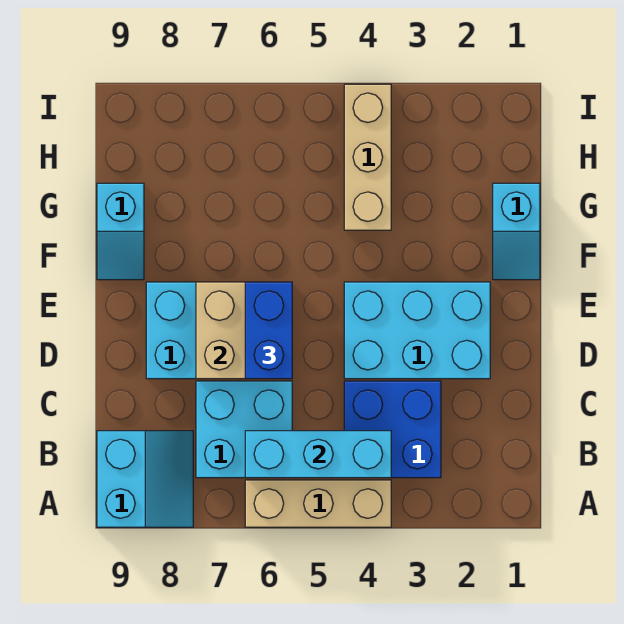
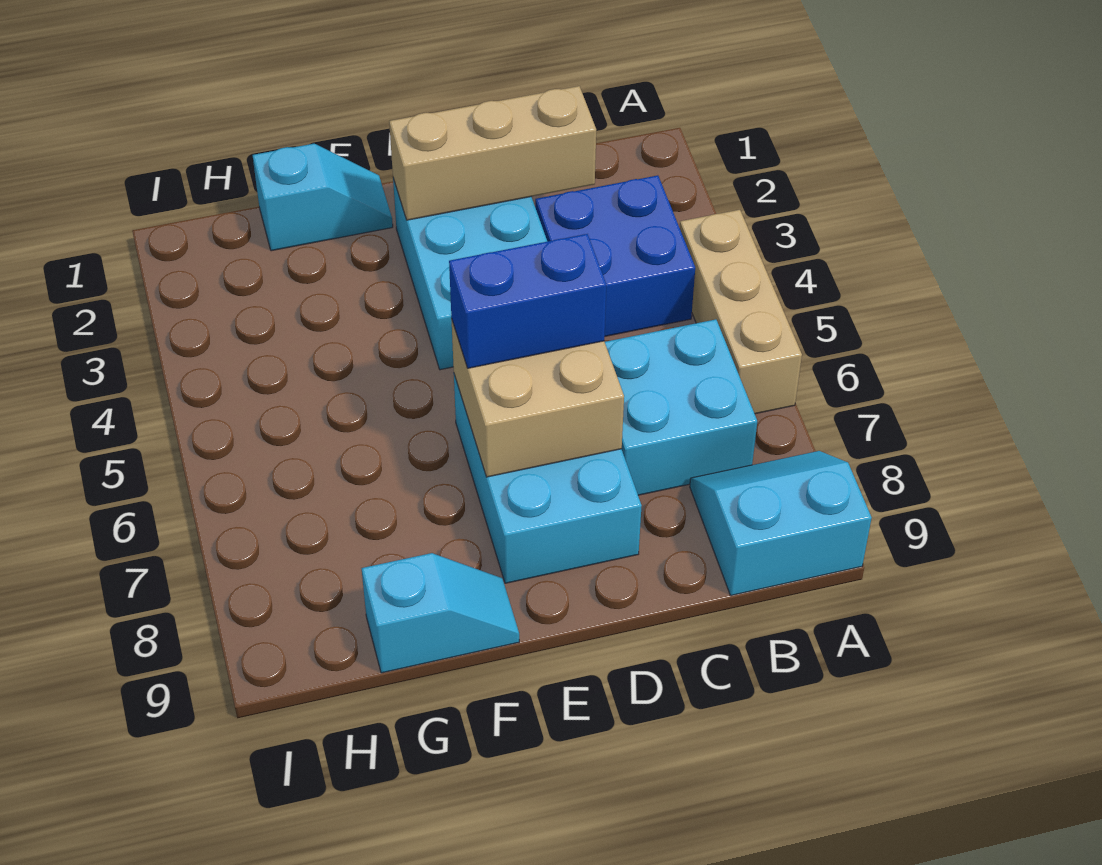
cyan brick B4:B6 level 2 -> none
tan brick G4:I4 level 1 -> tan brick C2:E2 level 2

